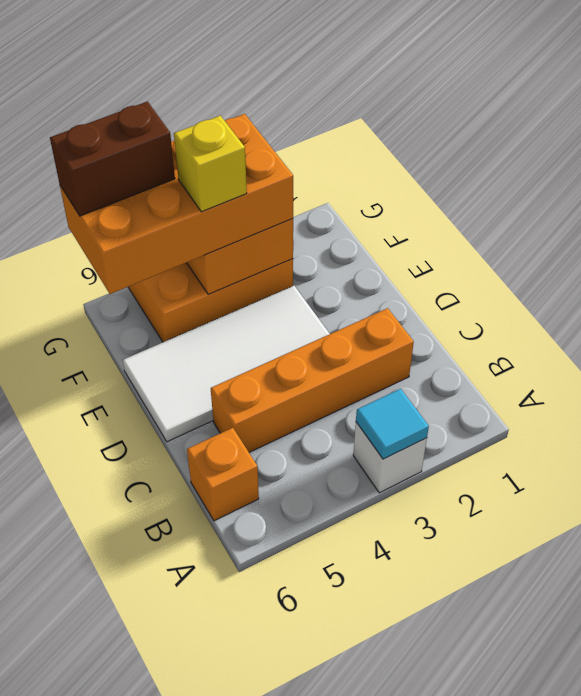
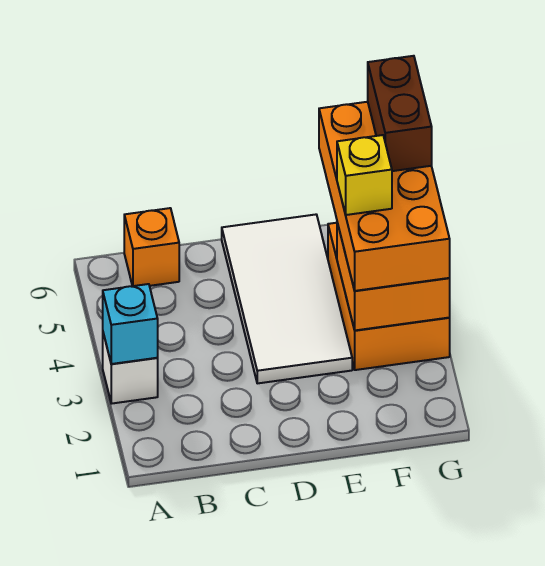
cyan tile A3 level 2 -> cyan brick A3 level 2
orange brick C2:C5 level 1 -> none

